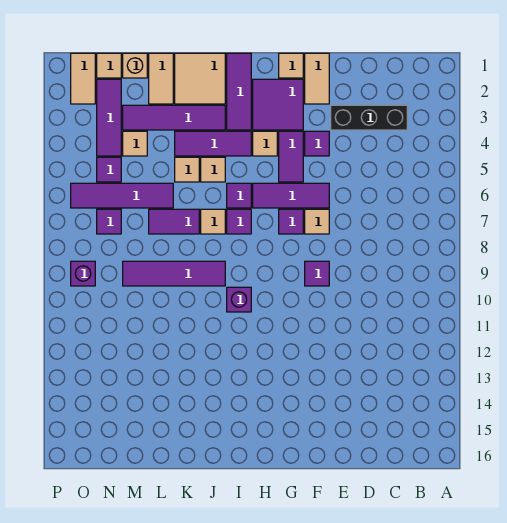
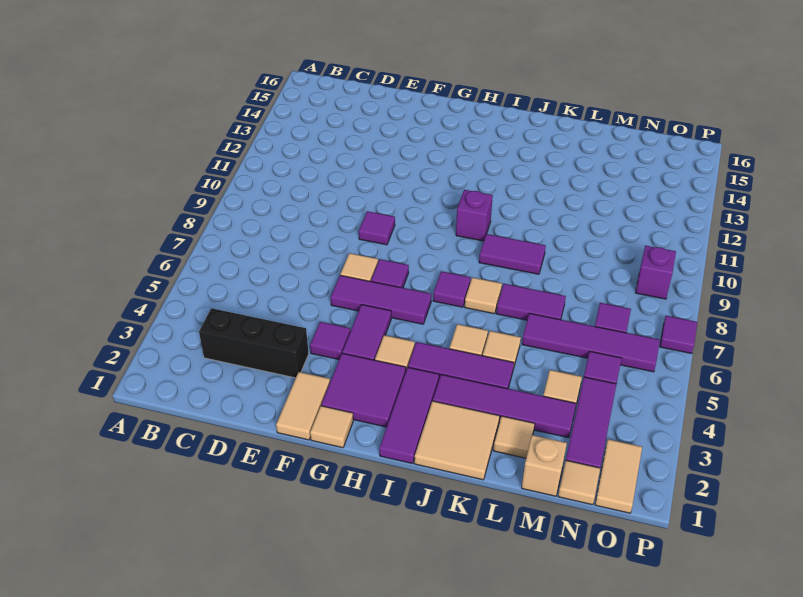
purple tile I6 level 1 -> purple tile P7 level 1
purple tile J9:M9 level 1 -> purple tile J9:K9 level 1
tan tile L1:L2 level 1 -> tan tile L2 level 1

